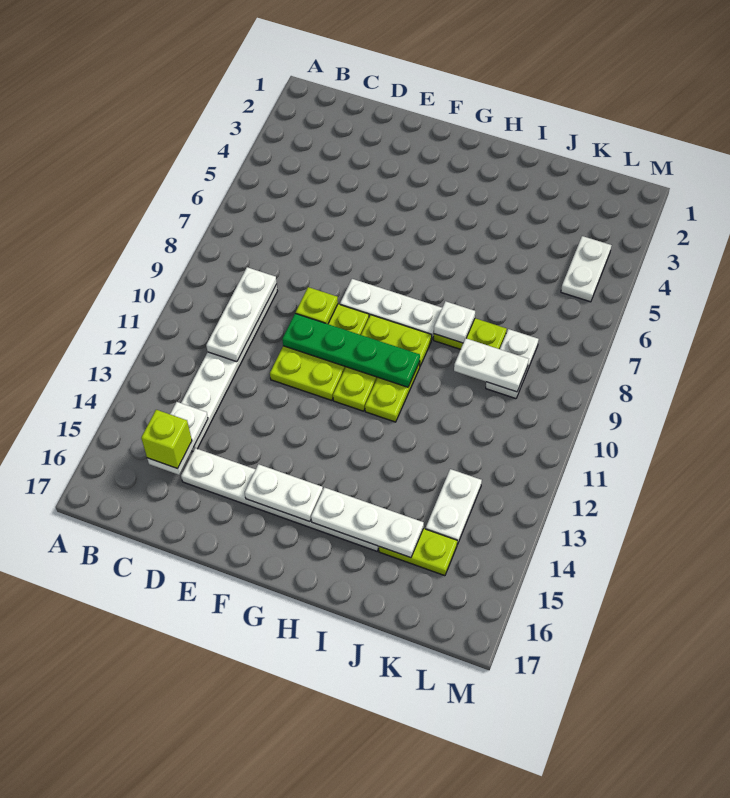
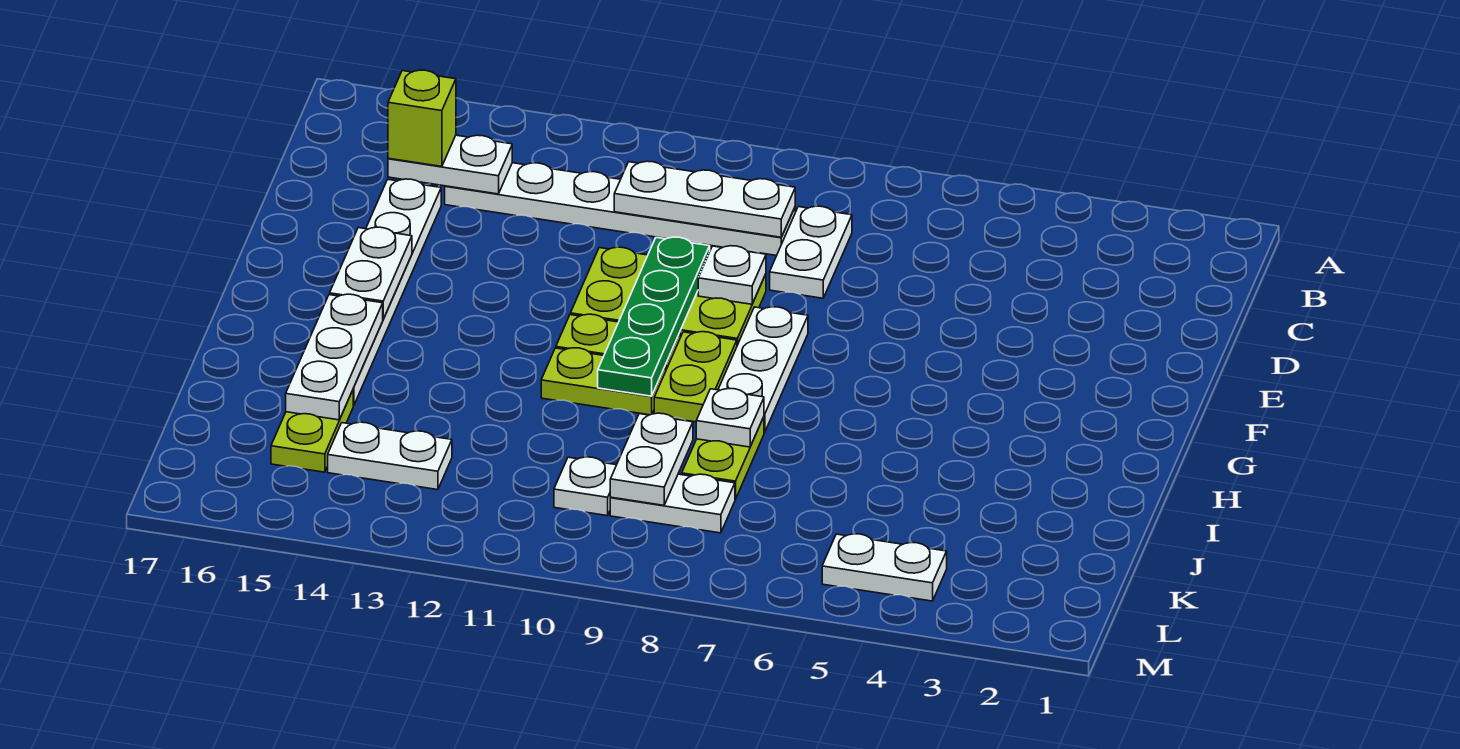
none -> white plate C8:D8 level 1
lime plate E9 level 2 -> white plate E9 level 2
none -> white plate K10 level 1

